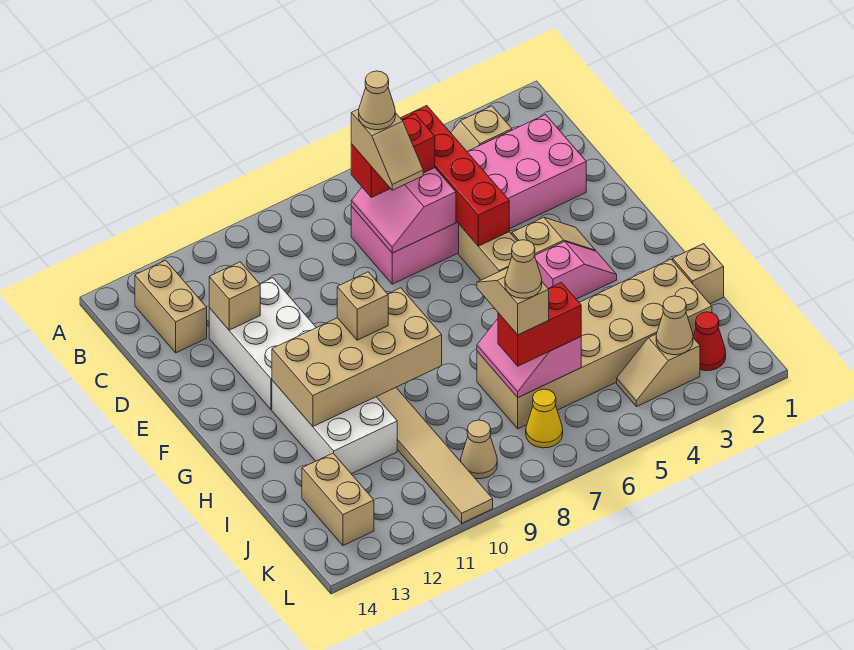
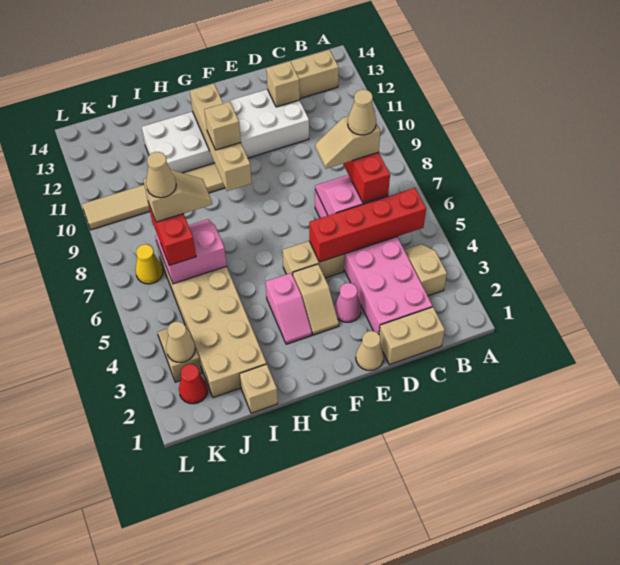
none -> pink cone E3 level 1
tan brick G9:H12 level 2 -> tan brick G9:G12 level 2
tan brick J13:K13 level 1 -> tan brick C1:D1 level 1
tan cone K9 level 1 -> tan cone E1 level 1

